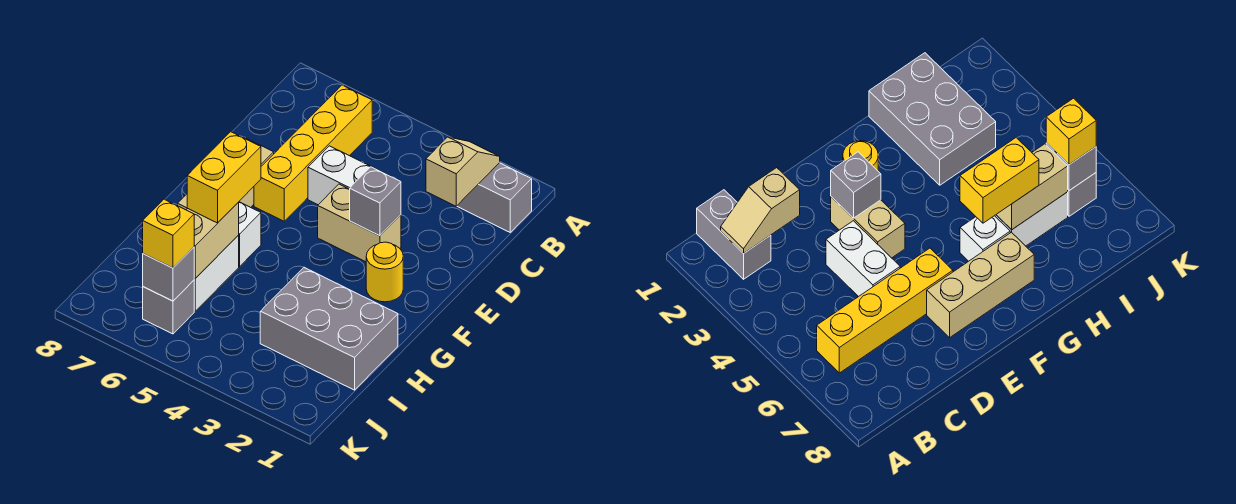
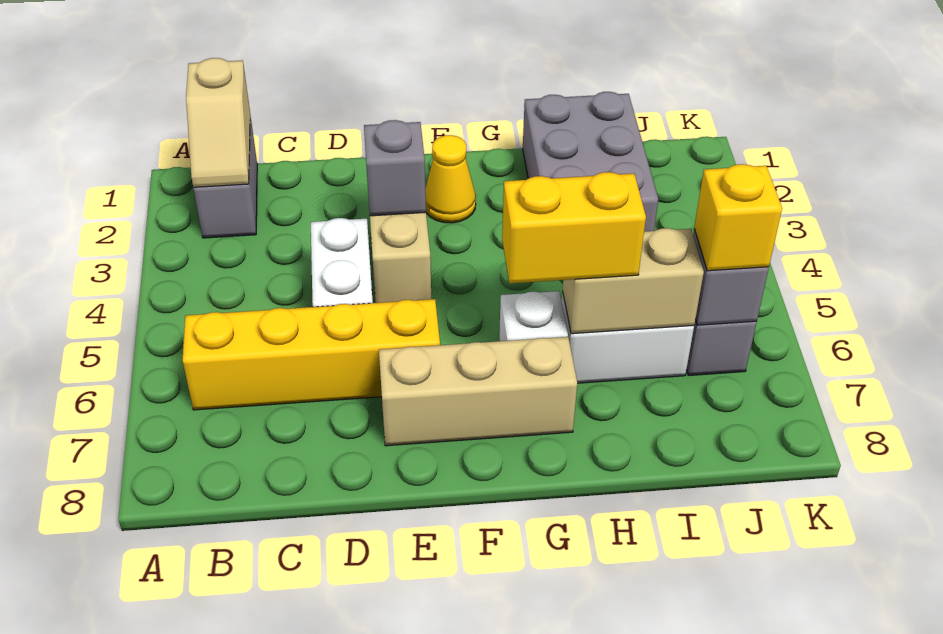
tan slope B2:C2 level 2 top C -> tan slope B1:B2 level 2 top 1
yellow round brick F2 level 1 -> yellow cone F2 level 1

